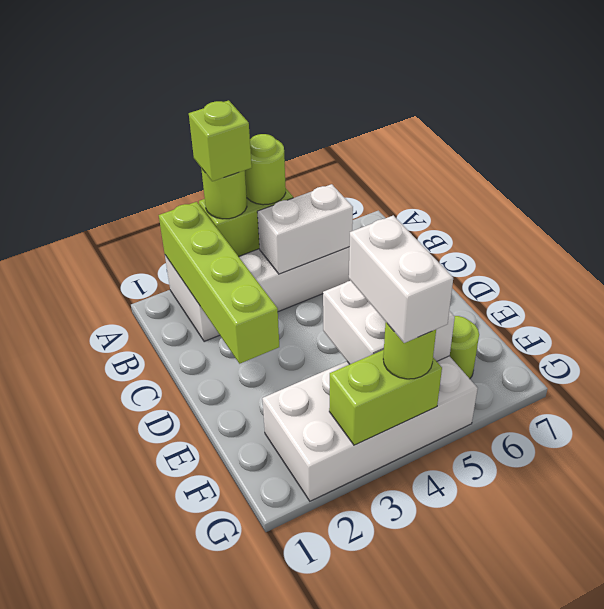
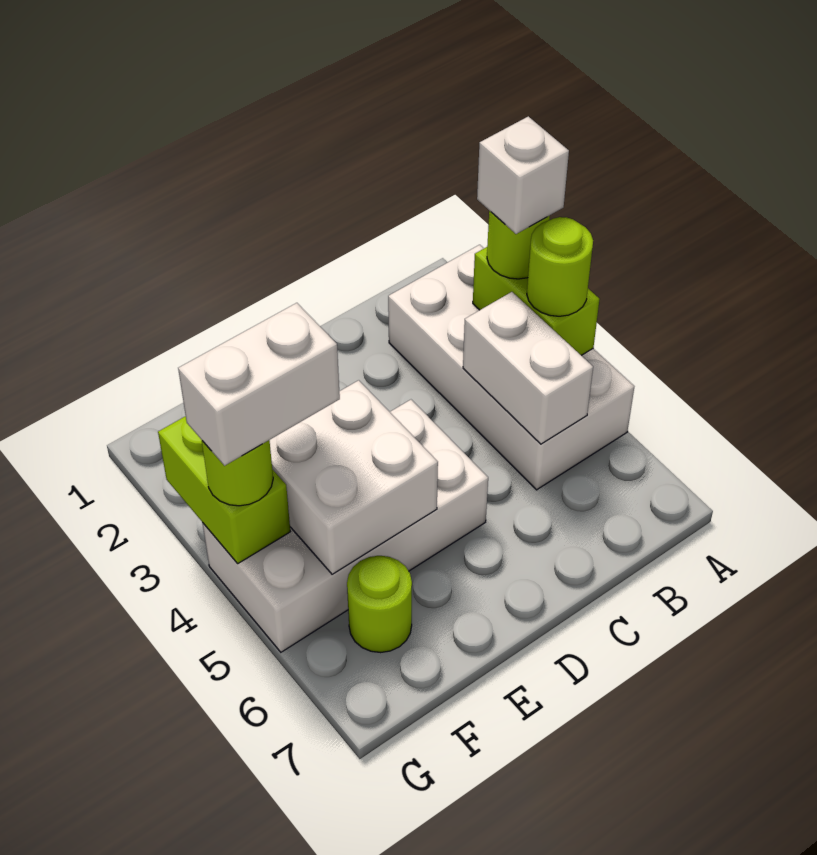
lime brick A2:D2 level 2 -> none
lime brick A3 level 4 -> white brick A3 level 4
white brick F2:G5 level 1 -> white brick D4:G5 level 1

